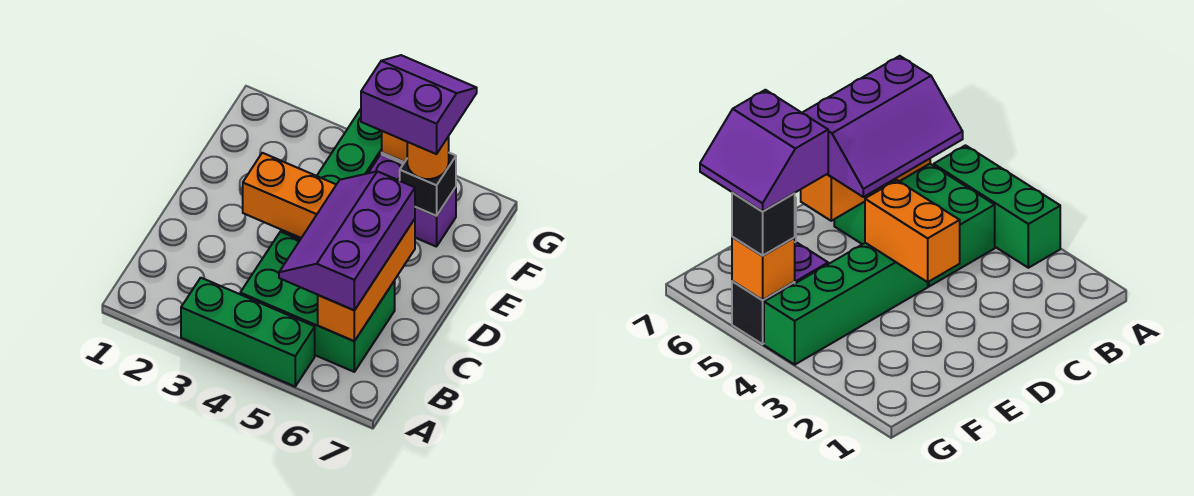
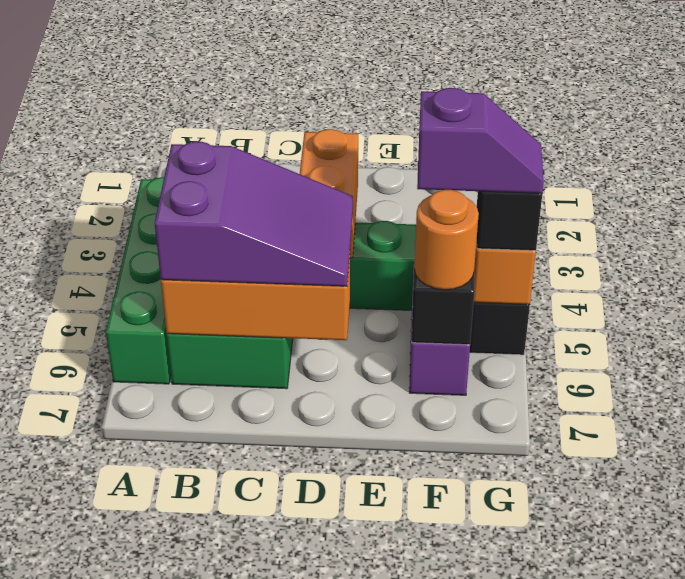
green brick A3:A5 level 1 -> green brick A3:A6 level 1
purple slope B5:D6 level 3 top 6 -> purple slope B5:D6 level 3 top B
purple slope F5:G6 level 4 top F -> purple slope F5:G5 level 4 top F

